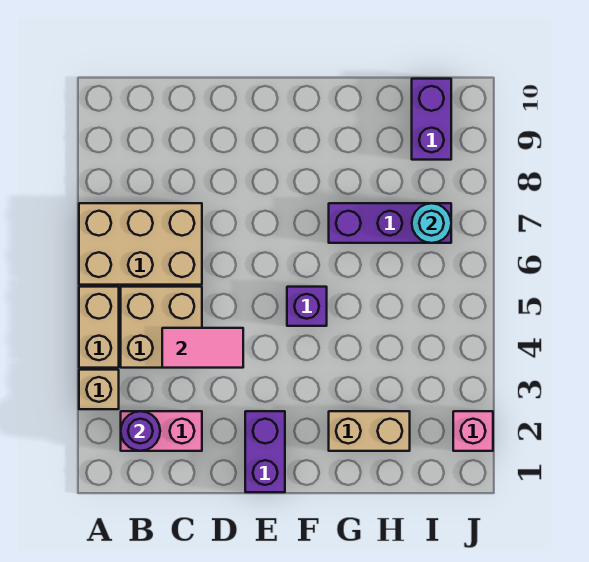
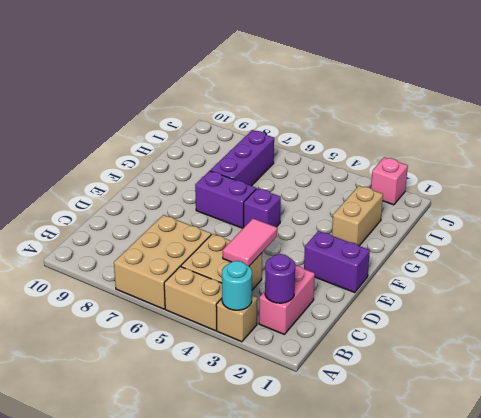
cyan round brick I7 level 2 -> cyan round brick A3 level 2
purple brick I9:I10 level 1 -> purple brick F6:F7 level 1

